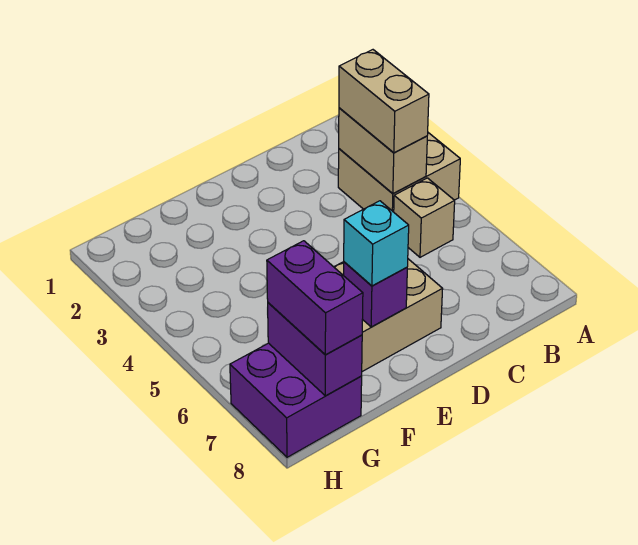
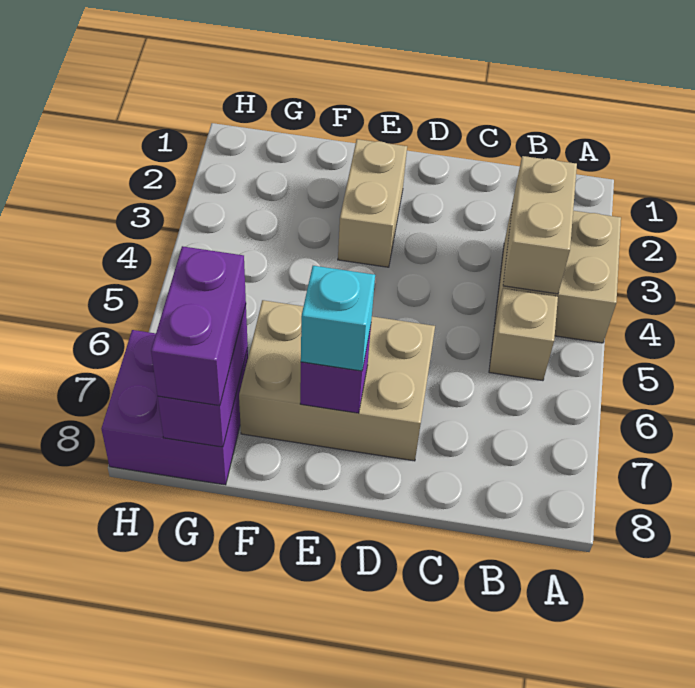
tan brick B3:B4 level 3 -> tan brick E2:E3 level 1

